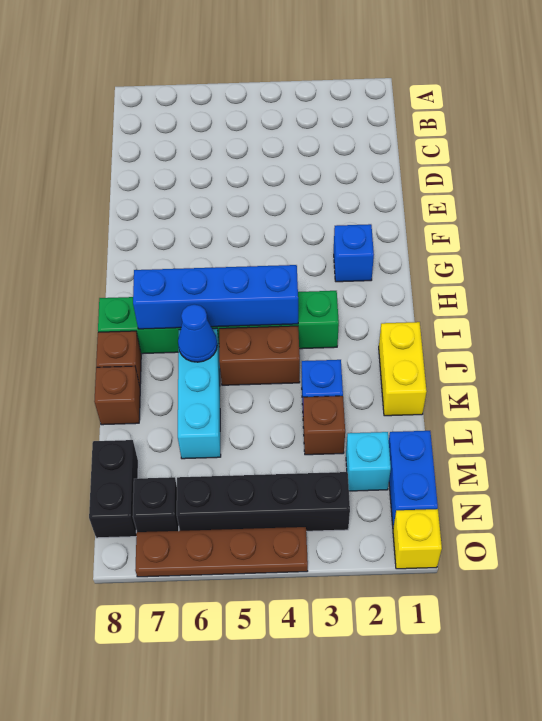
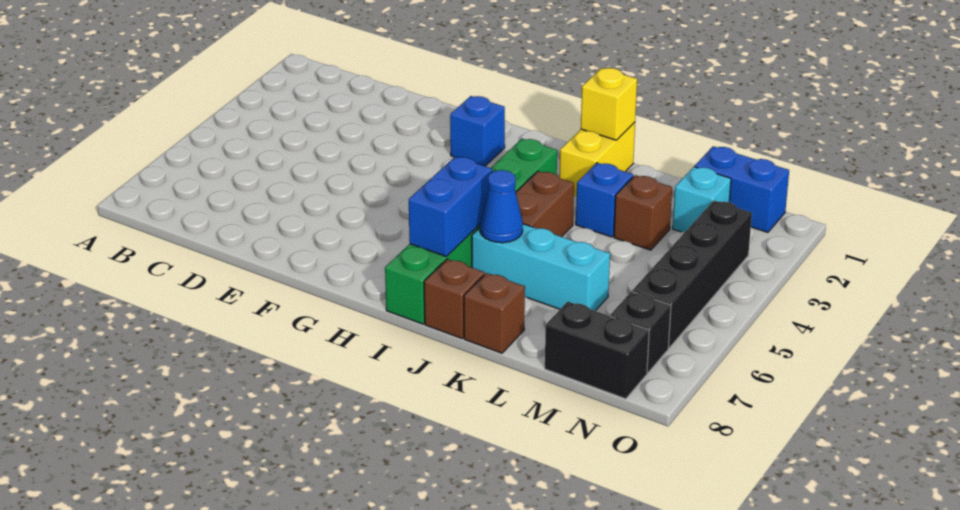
blue brick I4:I7 level 2 -> blue brick I6:I7 level 2
yellow brick J1:K1 level 1 -> yellow brick J1:J2 level 1
yellow brick O1 level 1 -> yellow brick J1 level 2
brown plate O4:O7 level 1 -> none

